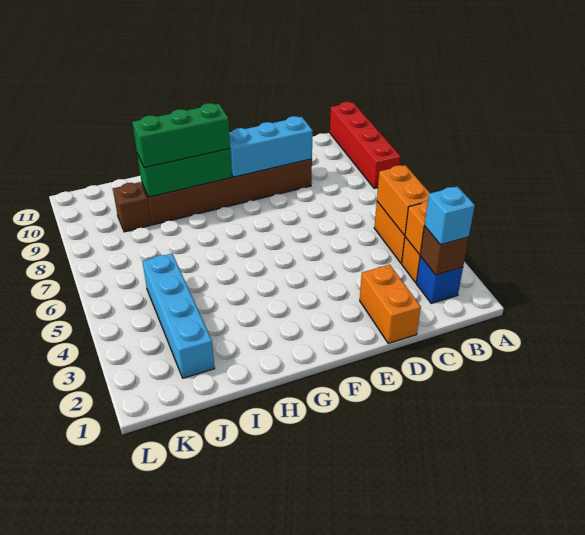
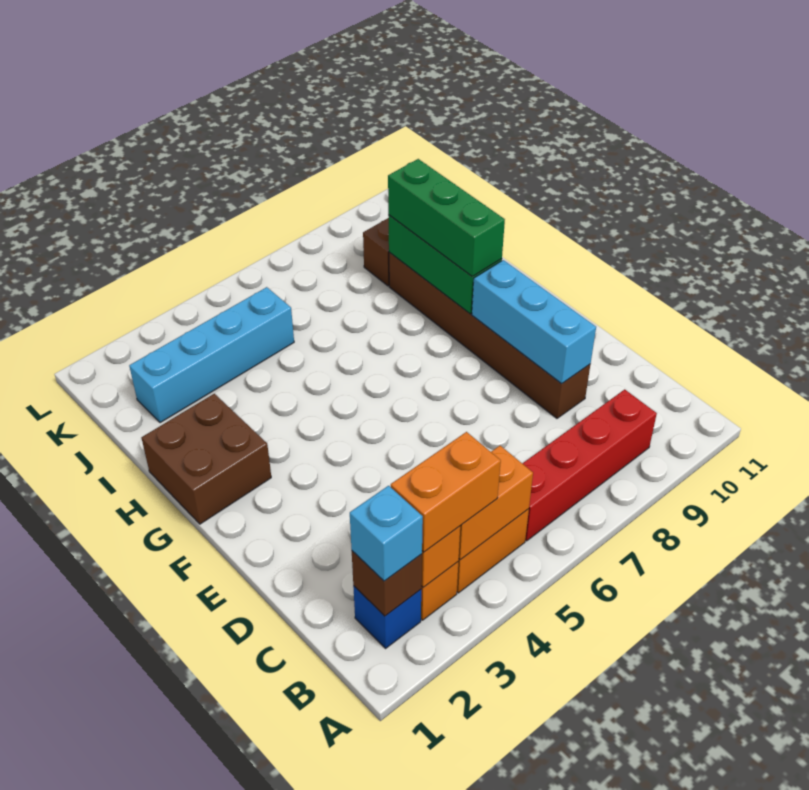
red brick A8:A11 level 1 -> red brick B6:B9 level 1
orange brick D1:D2 level 1 -> orange brick B3:B4 level 3
none -> brown brick G1:H2 level 1

